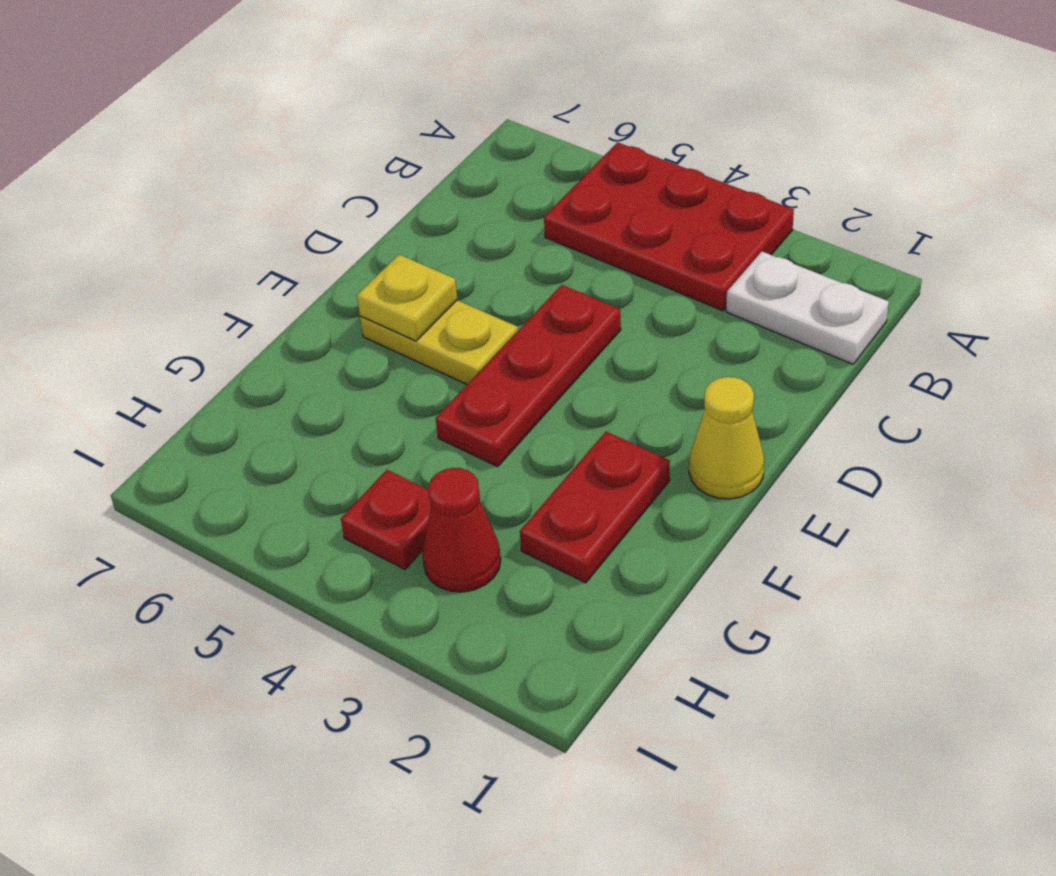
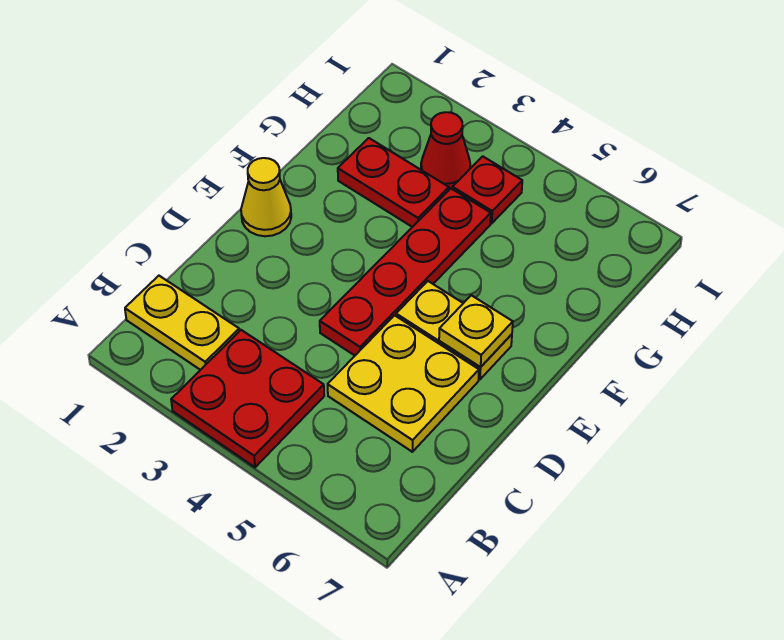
red plate A3:B5 level 1 -> red plate A3:B4 level 1
white plate B1:B2 level 1 -> yellow plate B1:B2 level 1
none -> yellow plate C5:D6 level 1
red plate D4:F4 level 1 -> red plate D4:G4 level 1
red plate F2:G2 level 1 -> red plate G2:G3 level 1

